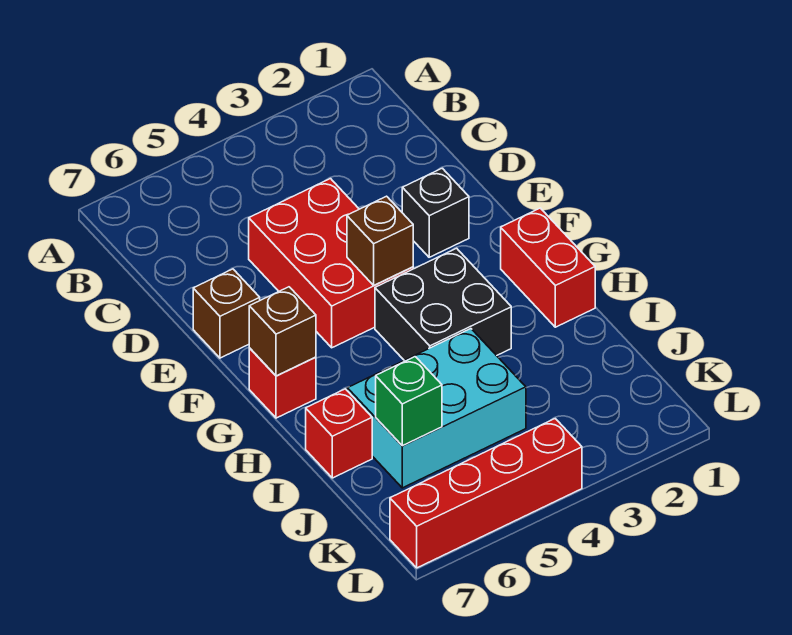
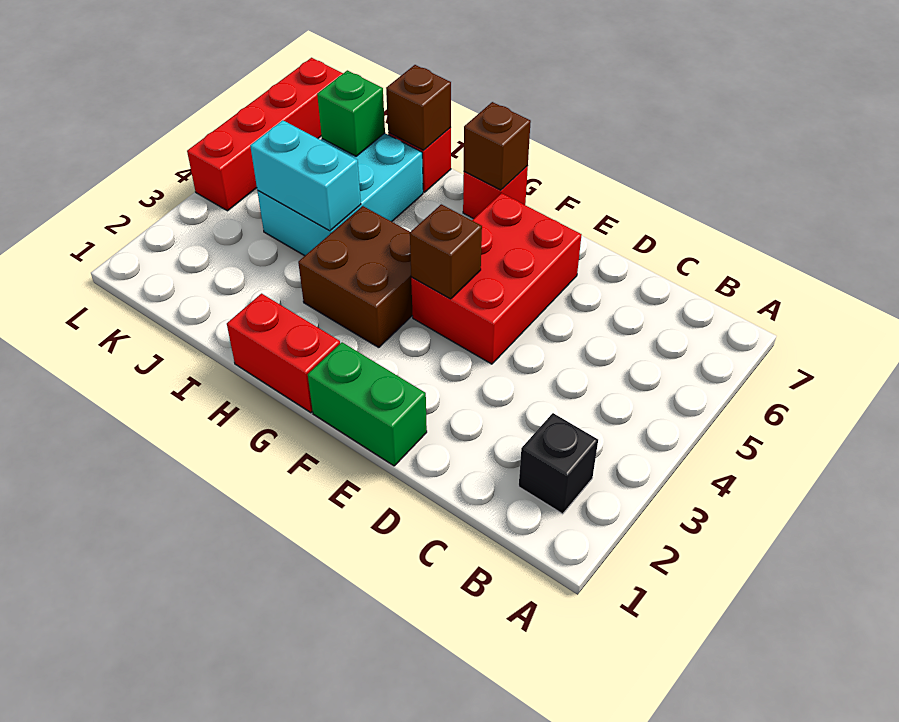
red brick D4:F5 level 1 -> red brick E4:F6 level 1
none -> green brick E1:F1 level 1
black brick E2 level 1 -> black brick B2 level 1
brown brick E7 level 1 -> brown brick I7 level 2
black brick G3:H4 level 1 -> brown brick G3:H4 level 1
none -> cyan brick I4:J4 level 2

